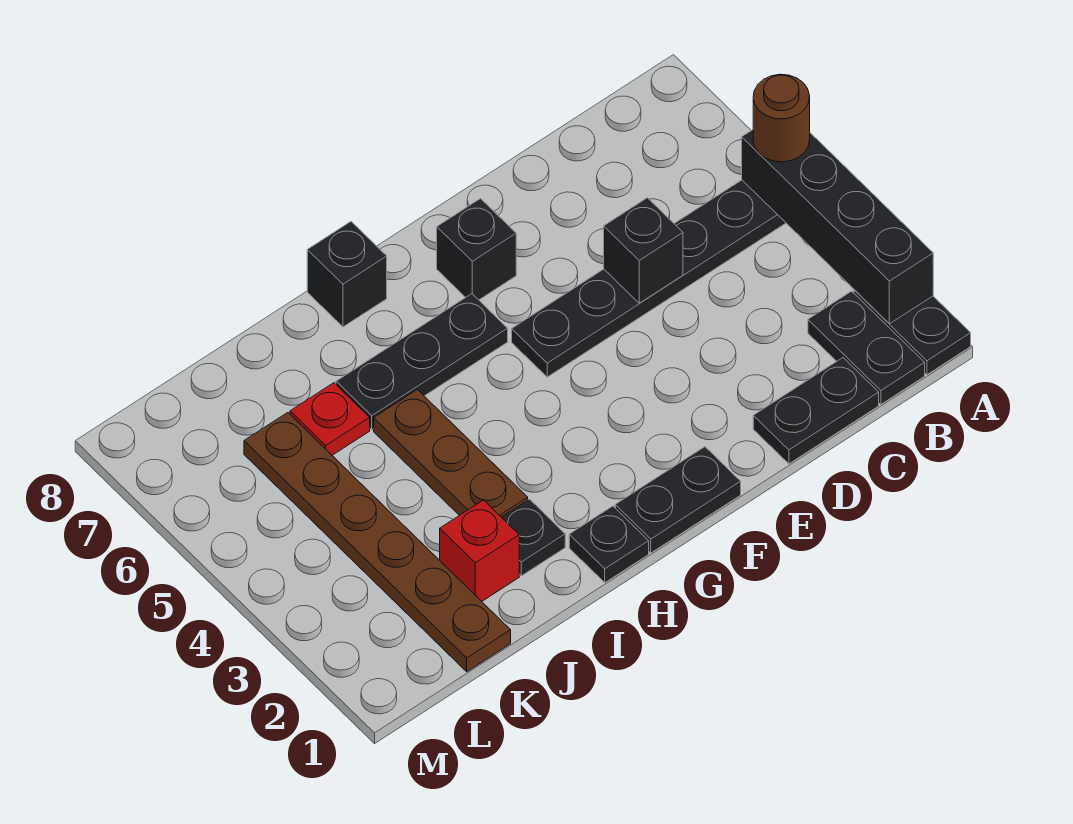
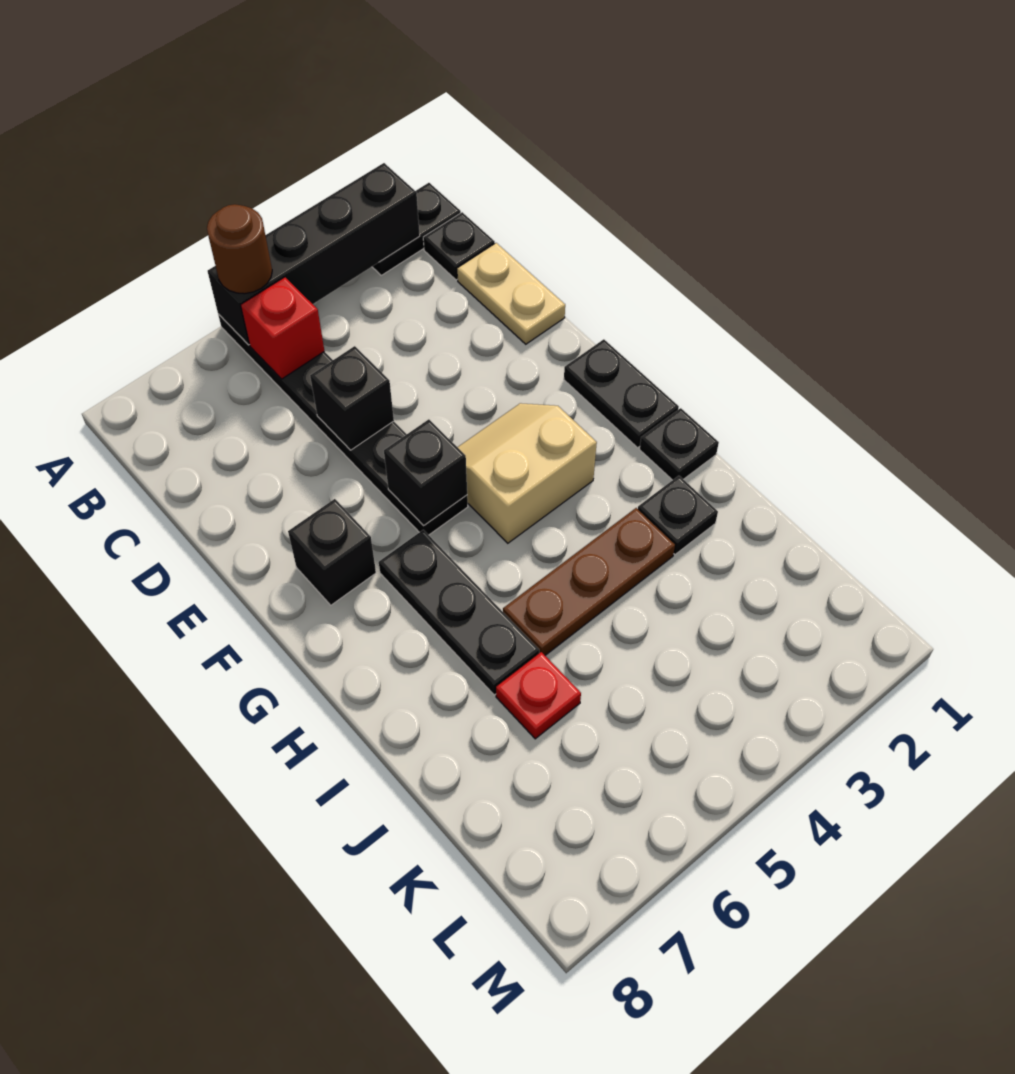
black plate B1:B2 level 1 -> black plate B1 level 1
black plate C1:D1 level 1 -> tan plate C1:D1 level 1
none -> tan slope F3:G4 level 1 top G
black brick H8 level 1 -> black brick F5 level 2
red brick J2 level 1 -> red brick B5 level 2
brown plate K1:K6 level 1 -> none

